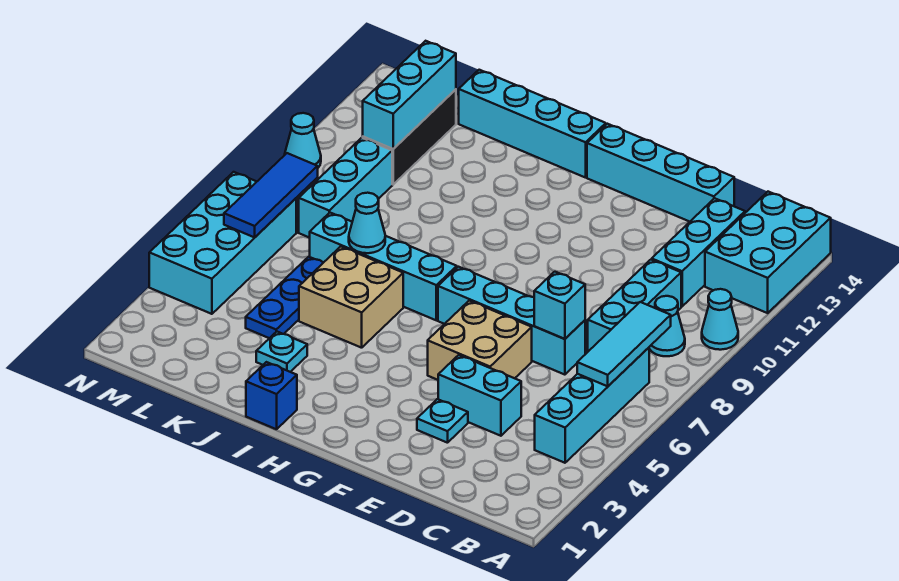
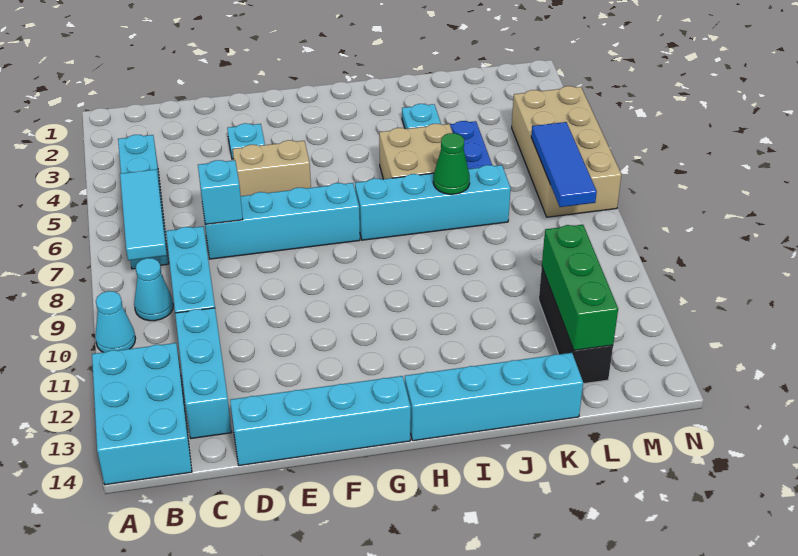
cyan brick D4:E4 level 1 -> none
tan brick E5:F6 level 1 -> tan brick E5:F5 level 1
blue brick I1 level 1 -> none
cyan cone J7 level 2 -> green cone J7 level 2
cyan brick L8:L10 level 1 -> none
cyan brick L11:L13 level 2 -> green brick L11:L13 level 2
cyan brick M4:N7 level 1 -> tan brick M4:N7 level 1
cyan cone N10 level 1 -> none

